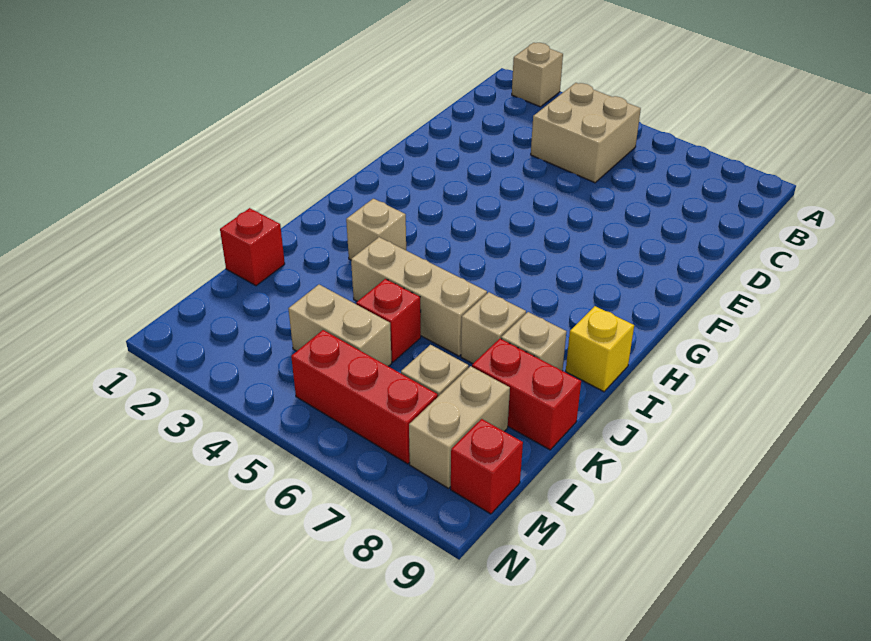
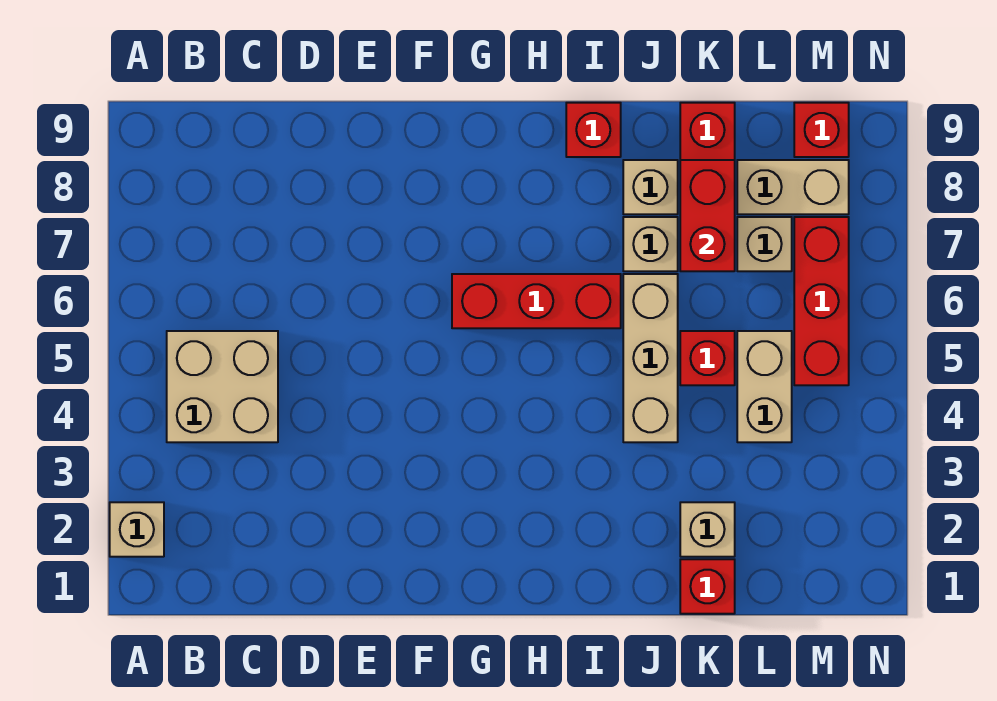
none -> red brick G6:I6 level 1
tan brick I3 level 1 -> tan brick K2 level 1
yellow brick I9 level 1 -> red brick I9 level 1
none -> red brick K7:K8 level 2

